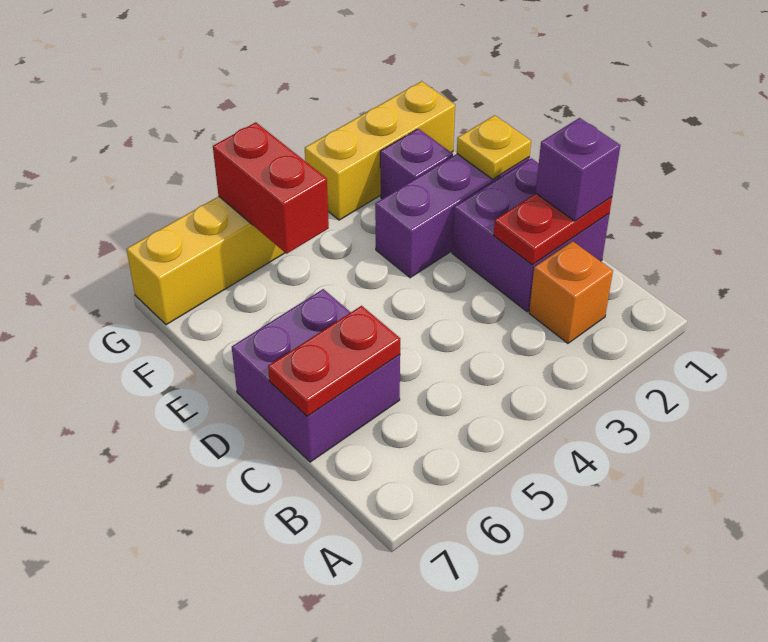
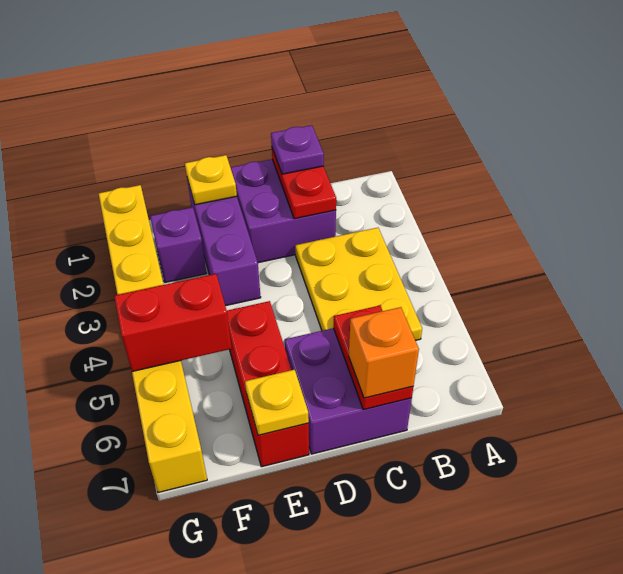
orange brick B2 level 1 -> orange brick C7 level 3
none -> yellow plate B3:C5 level 1
purple brick C1 level 3 -> purple plate C1 level 3
none -> red brick E5:E7 level 1
none -> yellow plate E7 level 2

